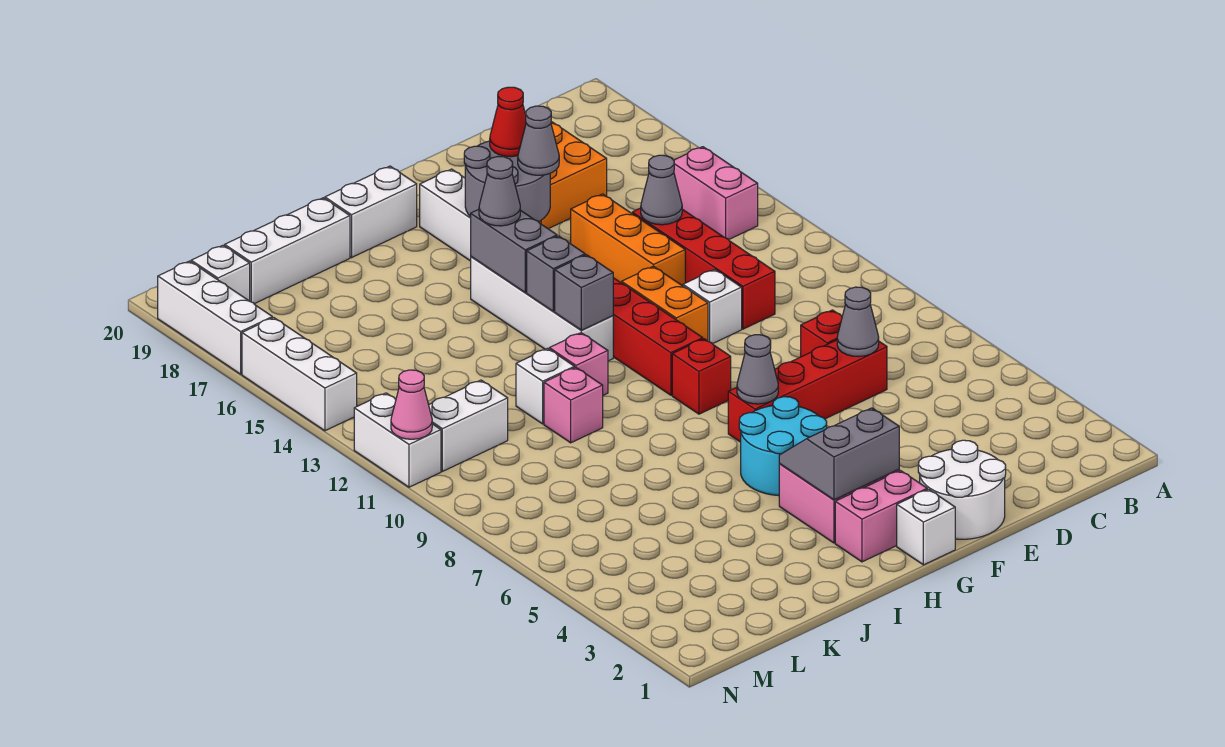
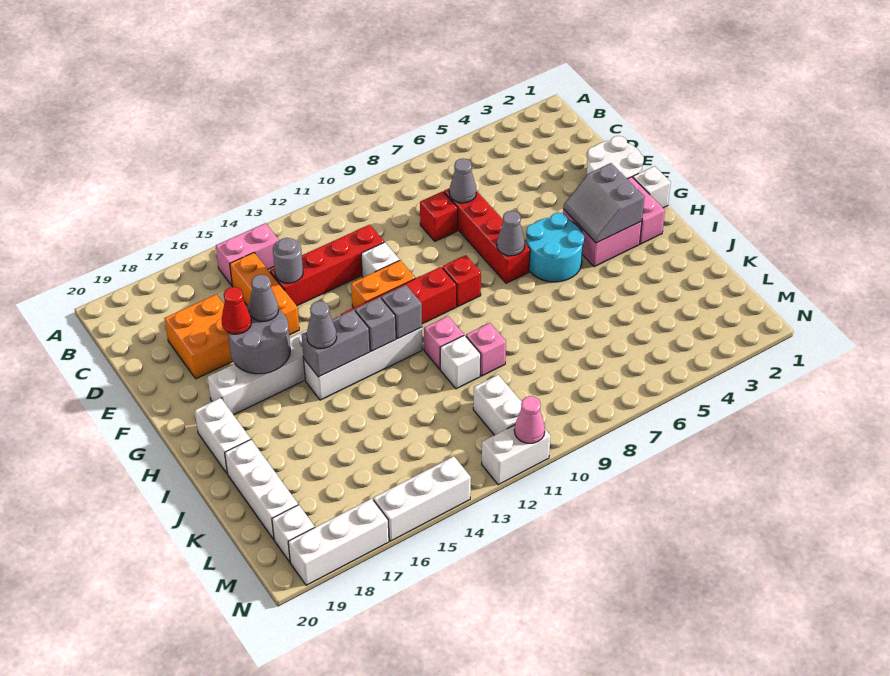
grey cone D14 level 2 -> grey round brick D14 level 2
orange brick E13:E15 level 1 -> orange brick C15:E15 level 1

